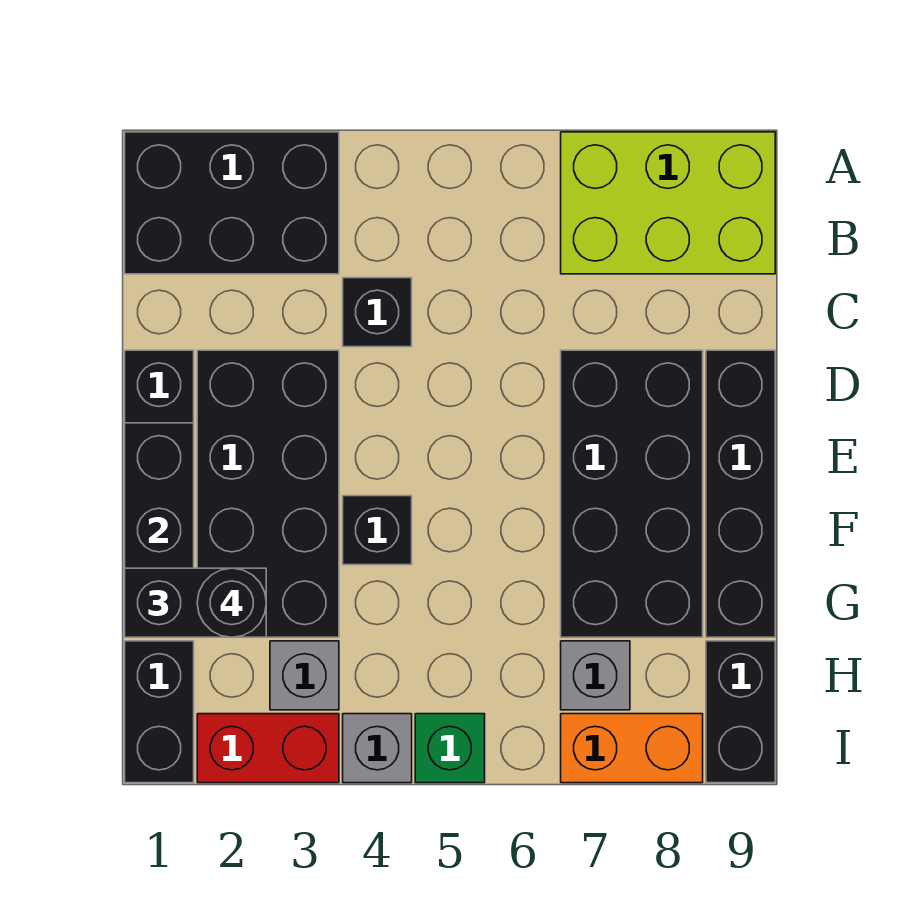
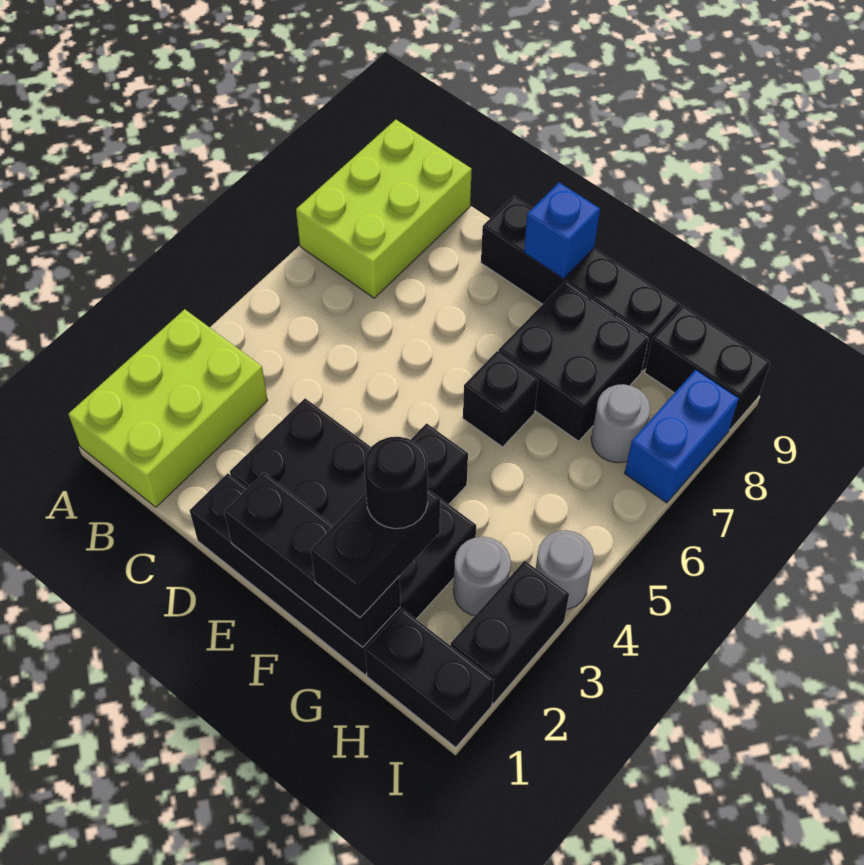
black brick A1:B3 level 1 -> lime brick A1:B3 level 1
black brick C4 level 1 -> black brick F6 level 1
black brick D7:G8 level 1 -> black brick F7:G8 level 1
none -> blue brick E9 level 2
grey brick H3 level 1 -> grey round brick H3 level 1
grey brick H7 level 1 -> grey round brick H7 level 1
red brick I2:I3 level 1 -> black brick I2:I3 level 1
grey brick I4 level 1 -> grey round brick I4 level 1
green brick I5 level 1 -> none
orange brick I7:I8 level 1 -> blue brick I7:I8 level 1

